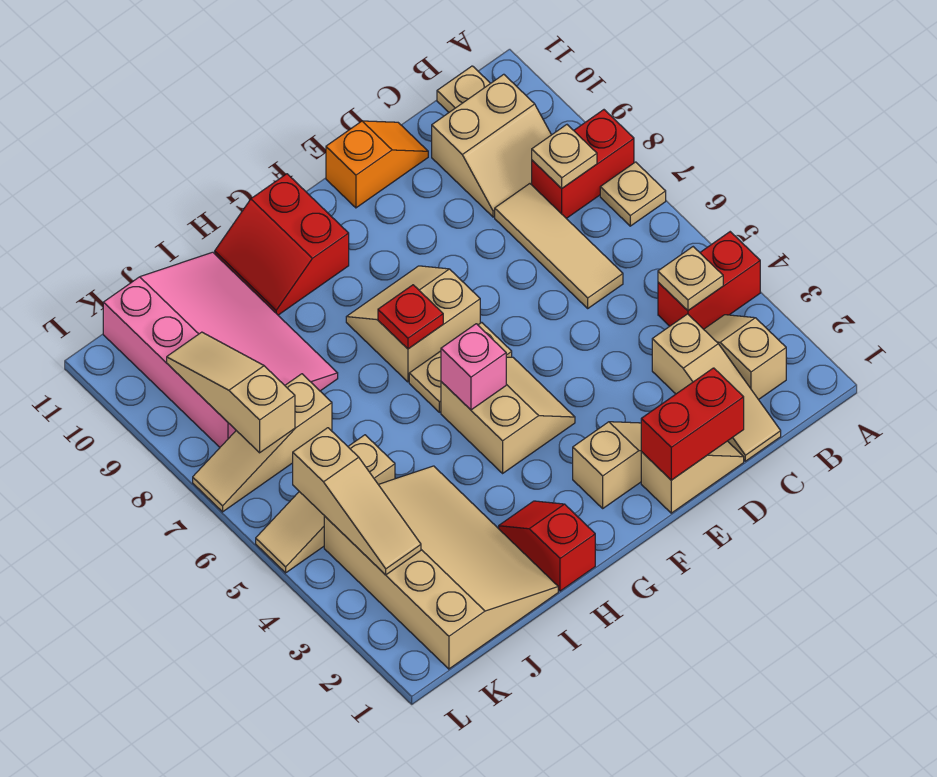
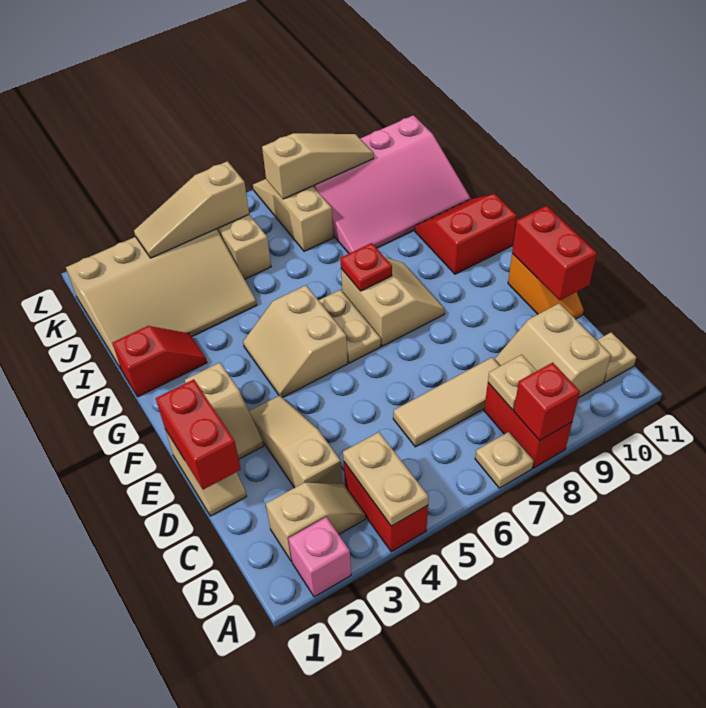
none -> red brick A8 level 2
tan plate B4 level 2 -> tan plate A4:B4 level 2
tan slope C1:C3 level 1 top 3 -> tan slope C3:E3 level 1 top C
none -> red brick D11:E11 level 2
tan slope F4:G5 level 1 top G -> tan slope F4:G5 level 1 top 5
pink brick G5 level 2 -> pink brick A2 level 1

